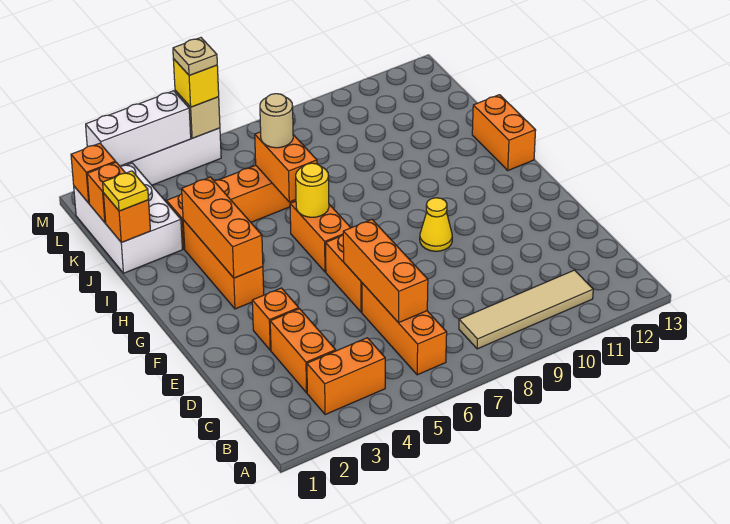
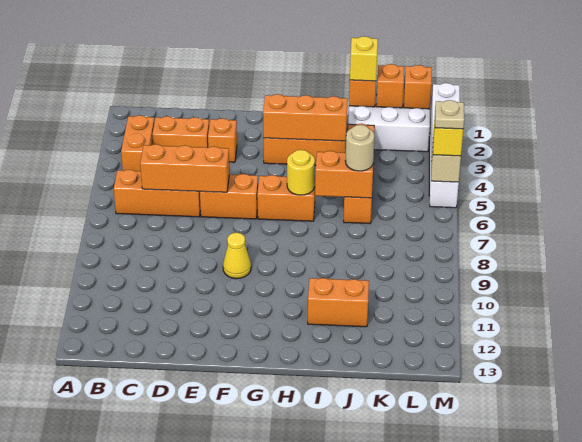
tan tile B8:B11 level 1 -> none
orange brick H13:I13 level 1 -> orange brick I11:J11 level 1
yellow plate J1 level 3 -> yellow brick J1 level 3

